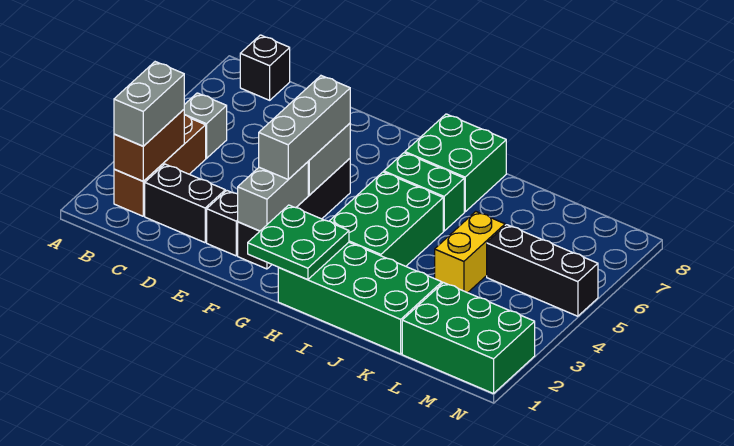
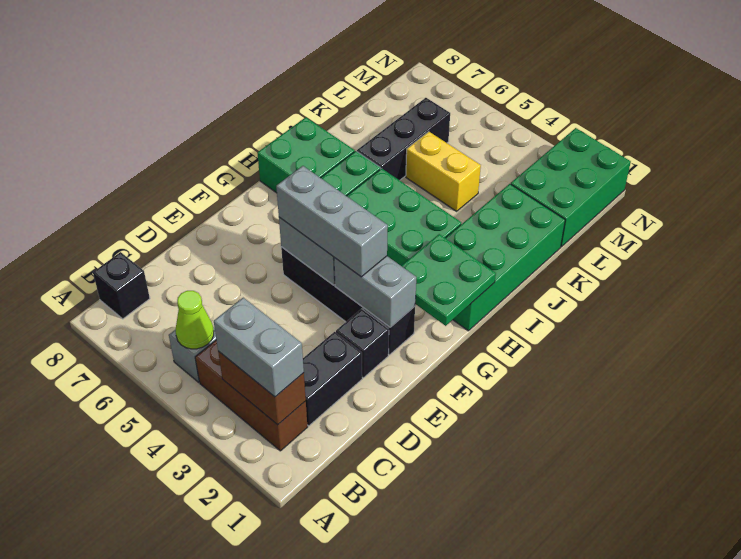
none -> lime cone B5 level 2
black brick L5:N5 level 1 -> black brick J6:L6 level 1

